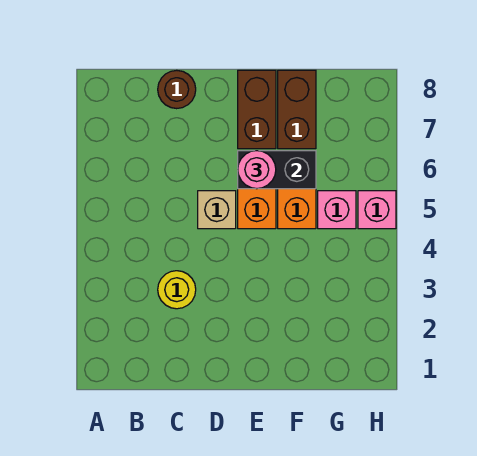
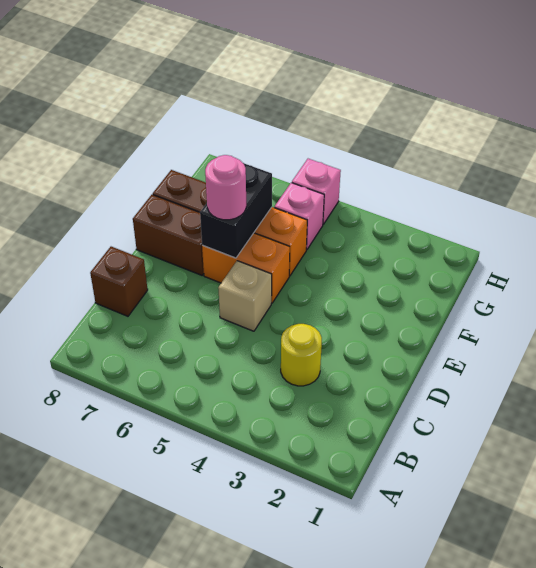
brown round brick C8 level 1 -> brown brick C8 level 1

